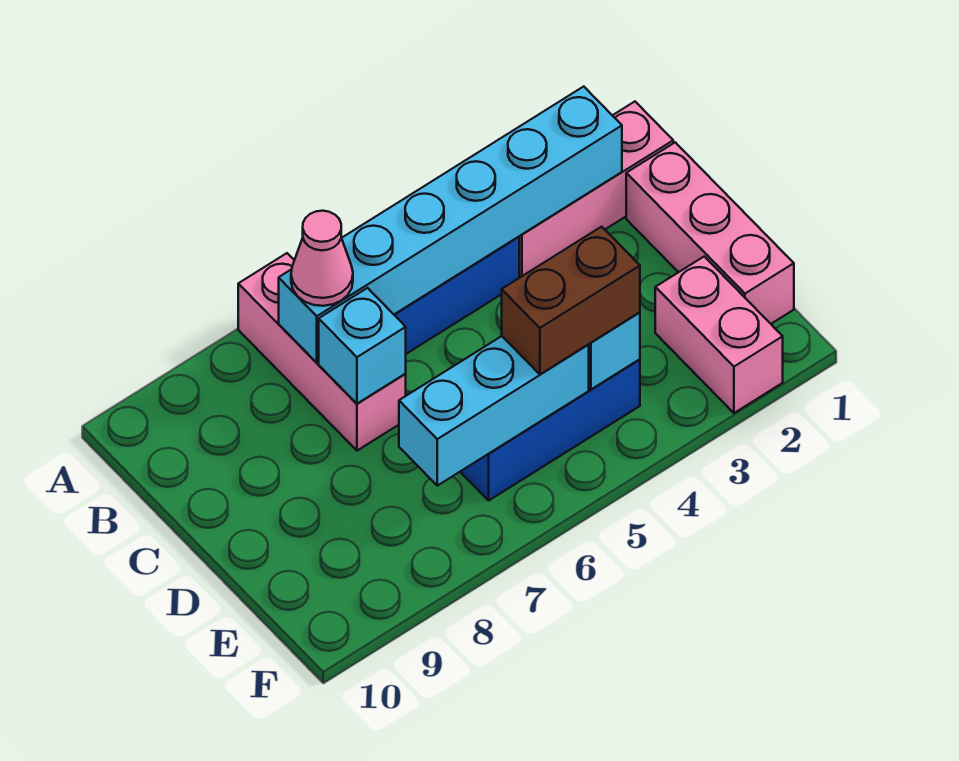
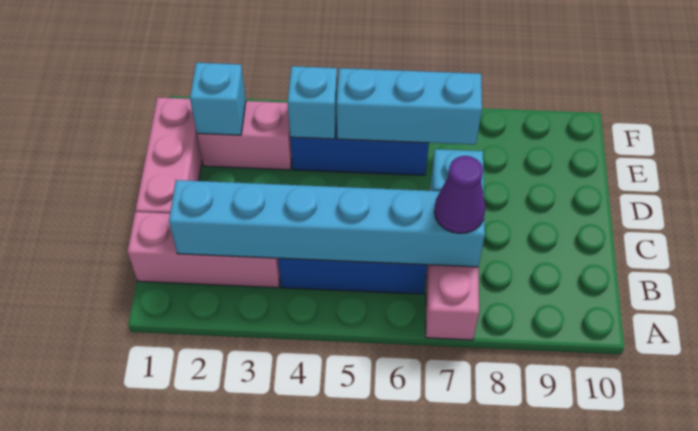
pink cone B7 level 3 -> purple cone B7 level 3
pink brick E2:F2 level 1 -> pink brick E2:E3 level 1
none -> cyan brick E2 level 2
brown brick E4:E5 level 3 -> none

